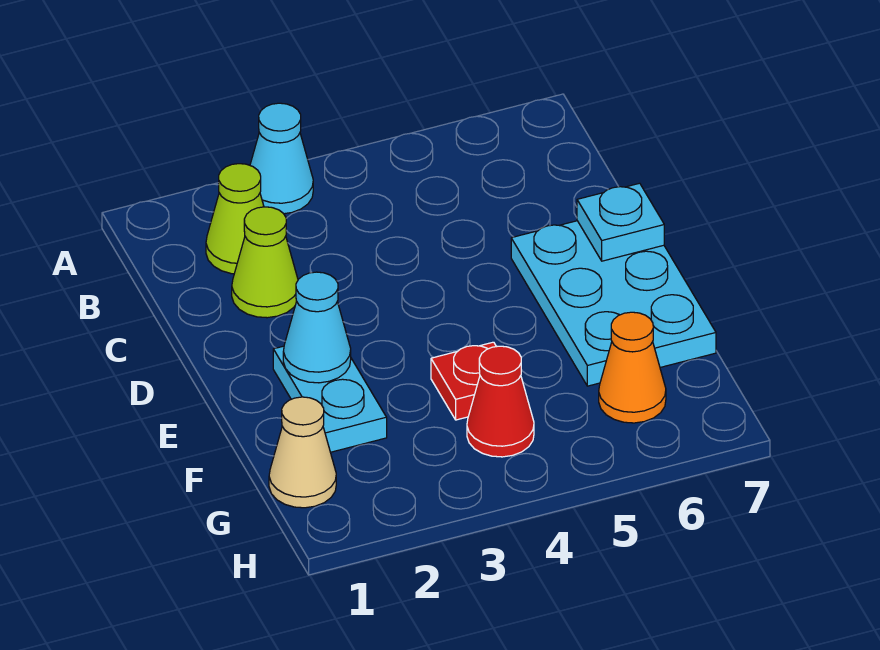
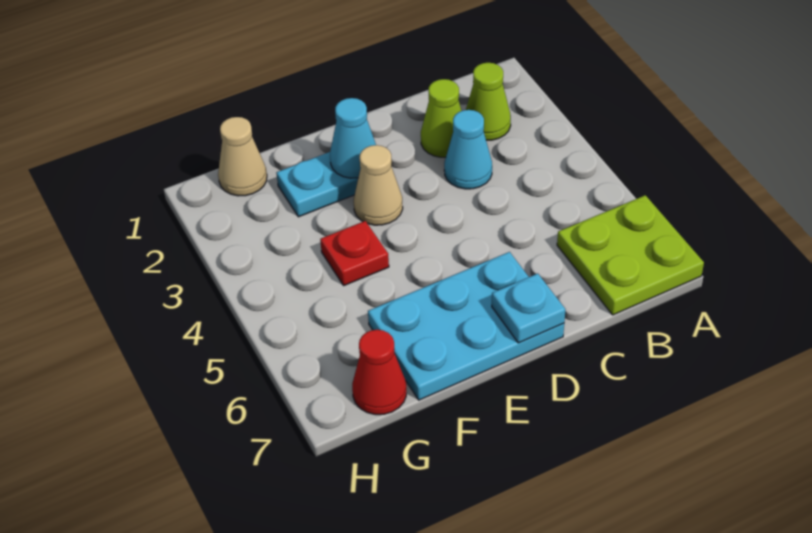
cyan cone A3 level 1 -> cyan cone C3 level 1
none -> lime plate A6:B7 level 1
none -> tan cone E3 level 1
red cone G4 level 1 -> red cone G7 level 1
orange cone G6 level 1 -> none

